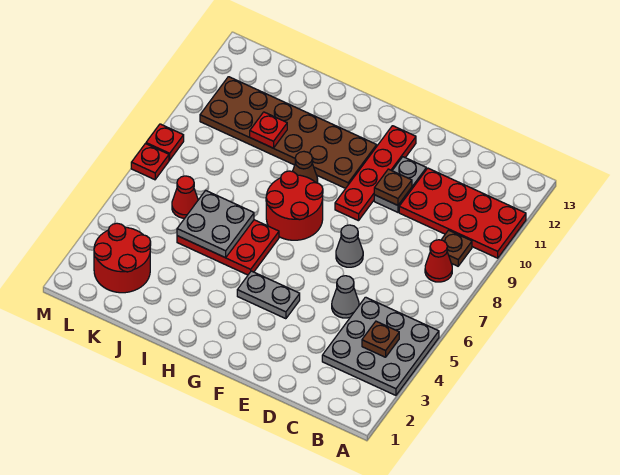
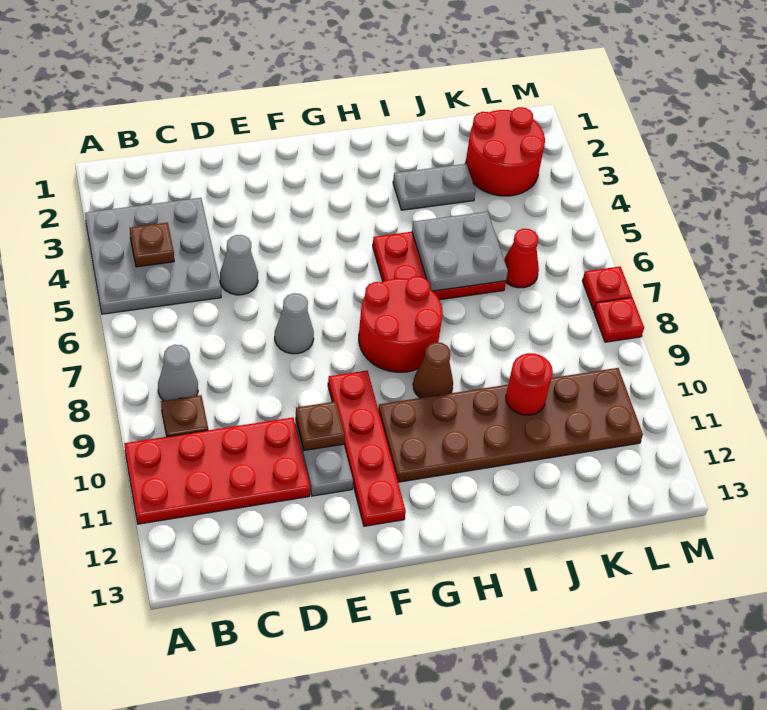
red cone B8 level 1 -> grey cone B8 level 1
grey plate F4:G4 level 1 -> grey plate I3:J3 level 1
red plate J10 level 2 -> red round brick J10 level 2

